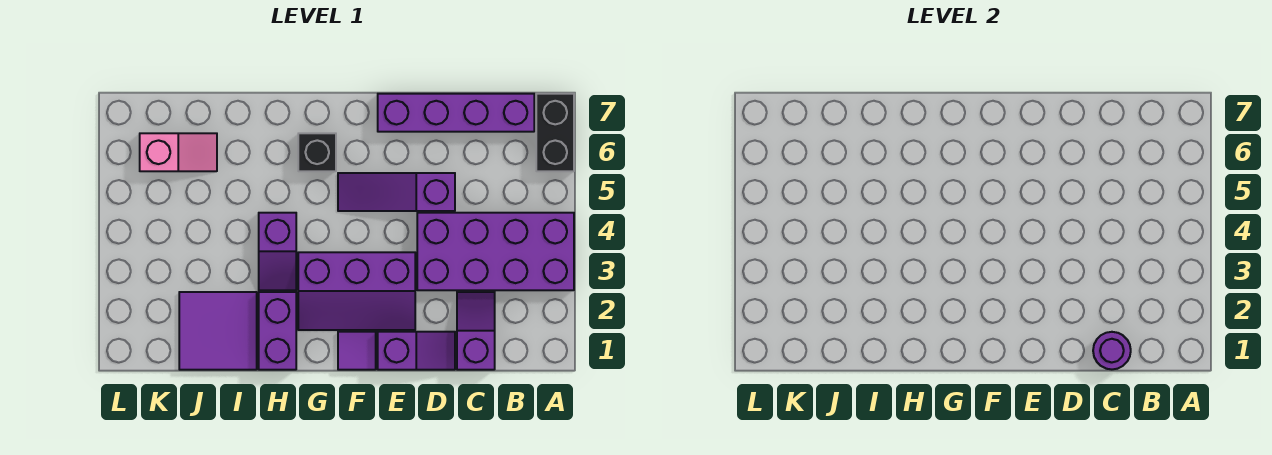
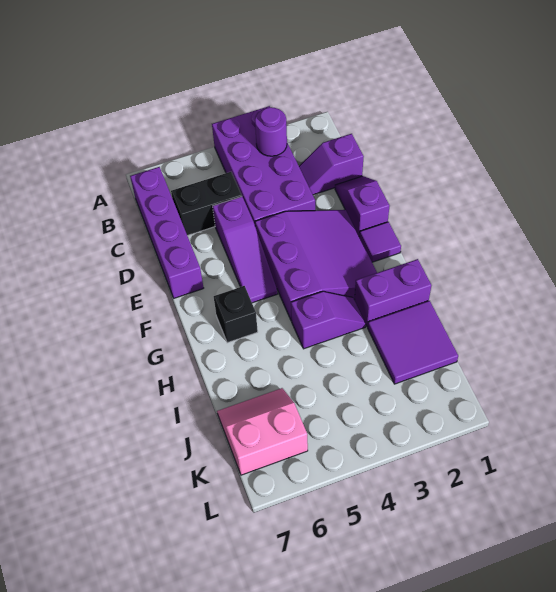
black brick A6:A7 level 1 -> black brick C5:C6 level 1
purple round brick C1 level 2 -> purple round brick B3 level 2
purple slope E2:G3 level 1 top 3 -> purple slope E2:G4 level 1 top 4
pink slope J6:K6 level 1 top K -> pink slope J6:K7 level 1 top K

